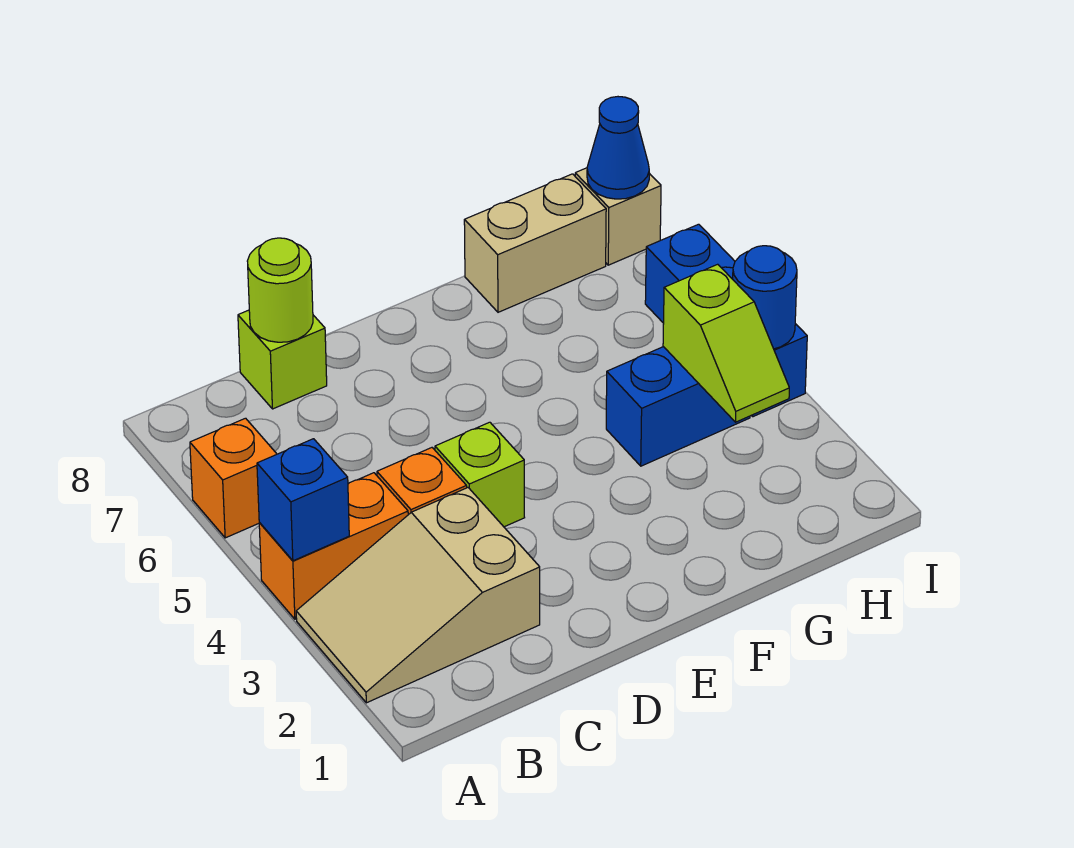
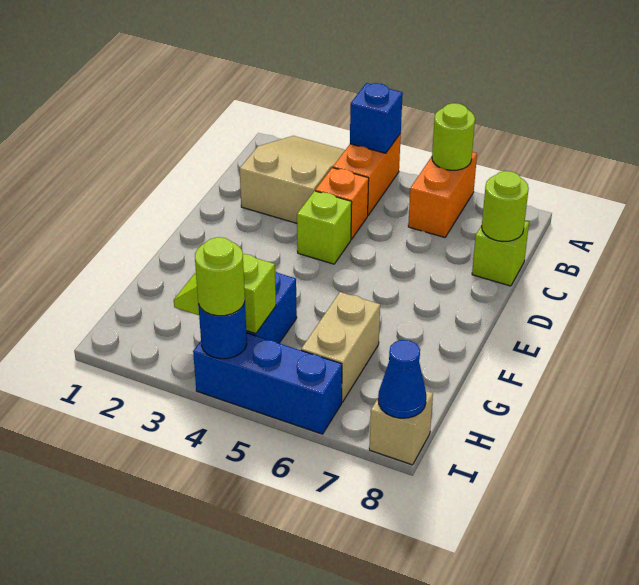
orange brick A6 level 1 -> orange brick A6:B6 level 1
none -> lime round brick A6 level 2
tan brick G8:H8 level 1 -> tan brick G6:H6 level 1
none -> lime round brick I4 level 3

